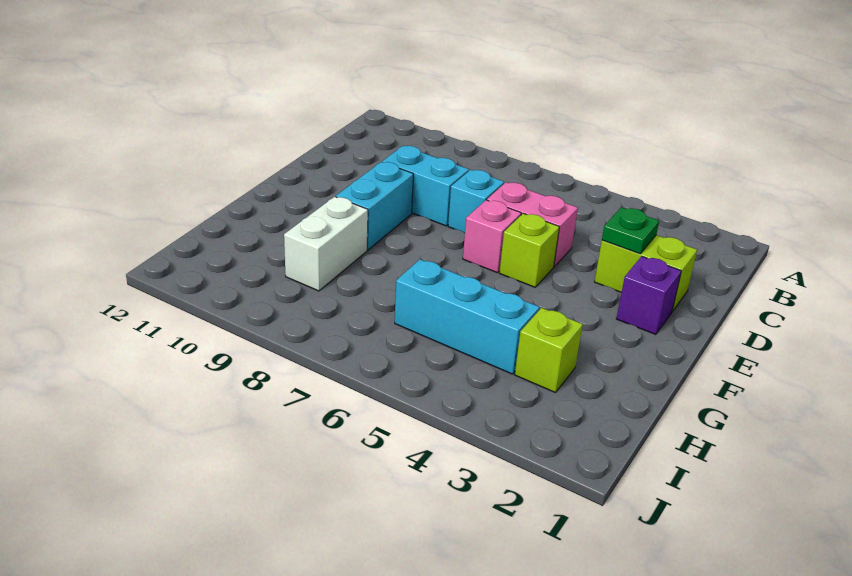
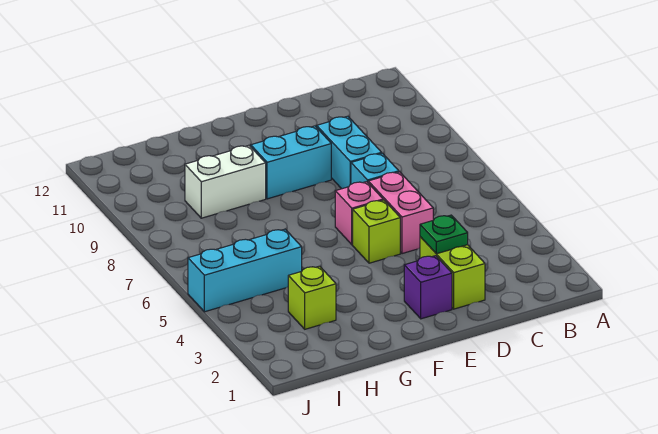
cyan brick H4:H6 level 1 -> cyan brick H5:J5 level 1

